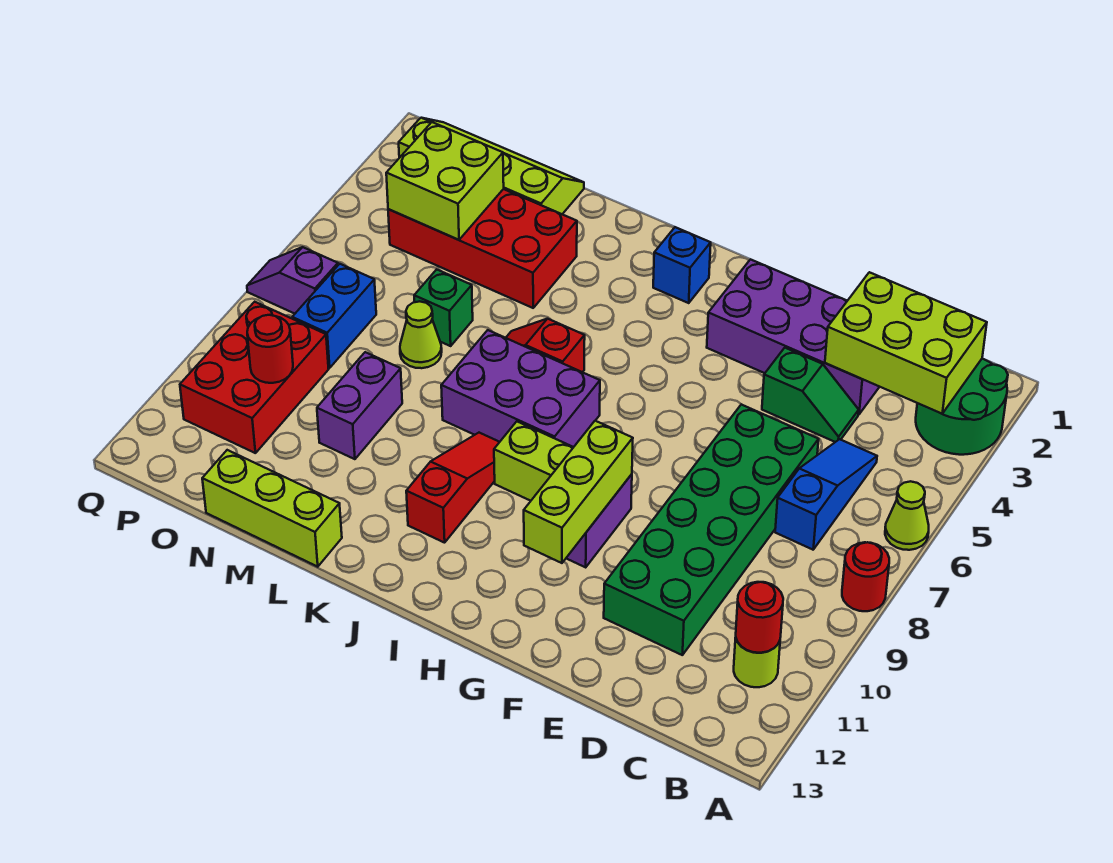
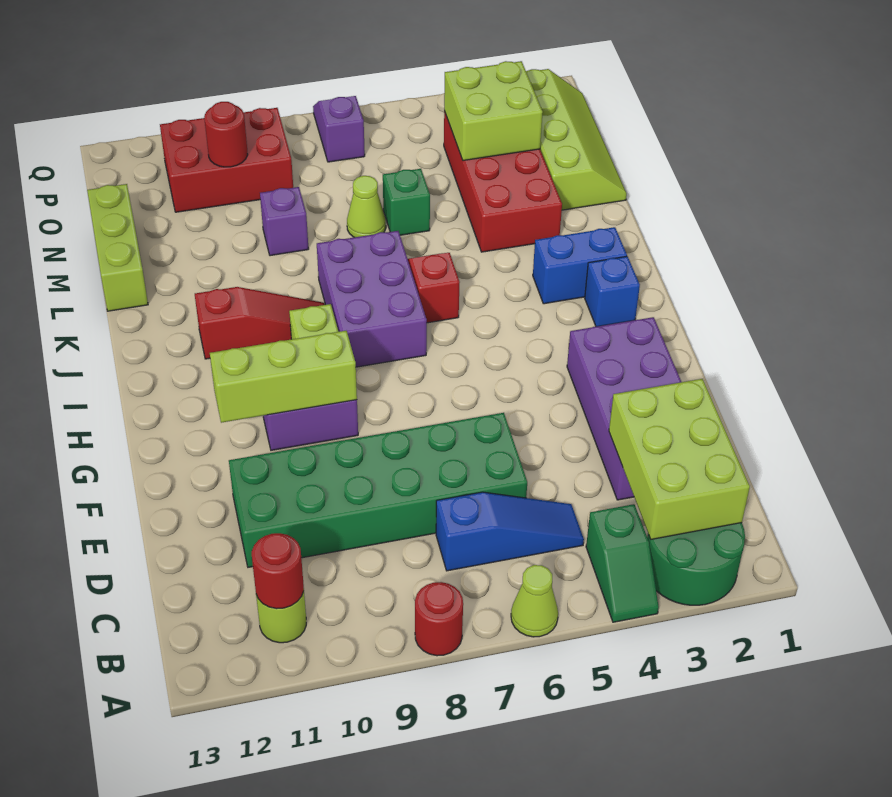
green slope D4:E4 level 1 top E -> green slope A4:B4 level 1 top B
purple brick M9:M10 level 1 -> purple brick M9 level 1
blue brick O7:O8 level 1 -> blue brick J2:J3 level 1

